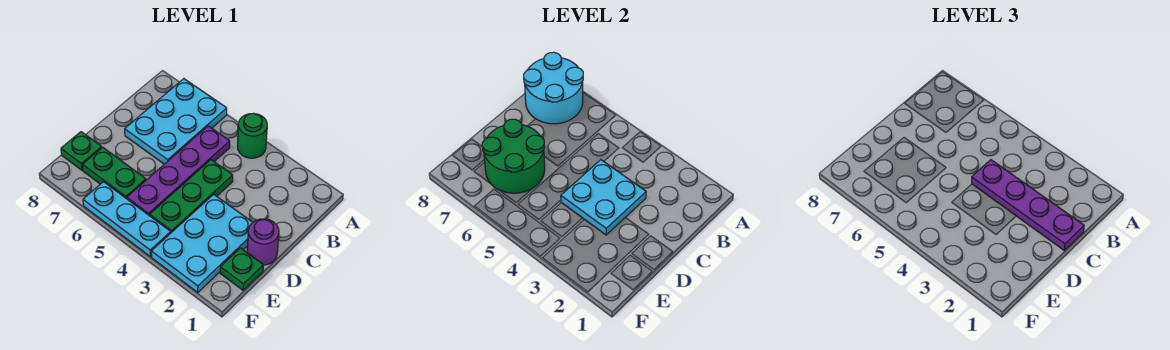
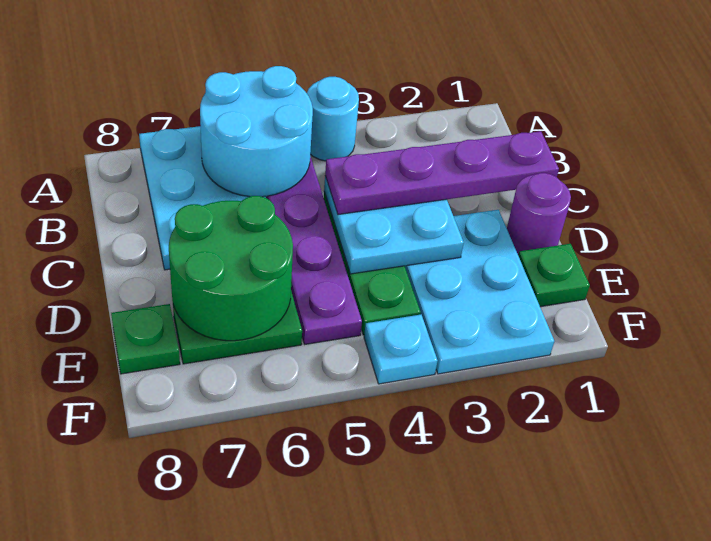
green round brick A4 level 1 -> cyan round brick A4 level 1
cyan round brick A7:B8 level 2 -> cyan round brick A5:B6 level 2
cyan plate F4:F6 level 1 -> cyan plate F4 level 1

